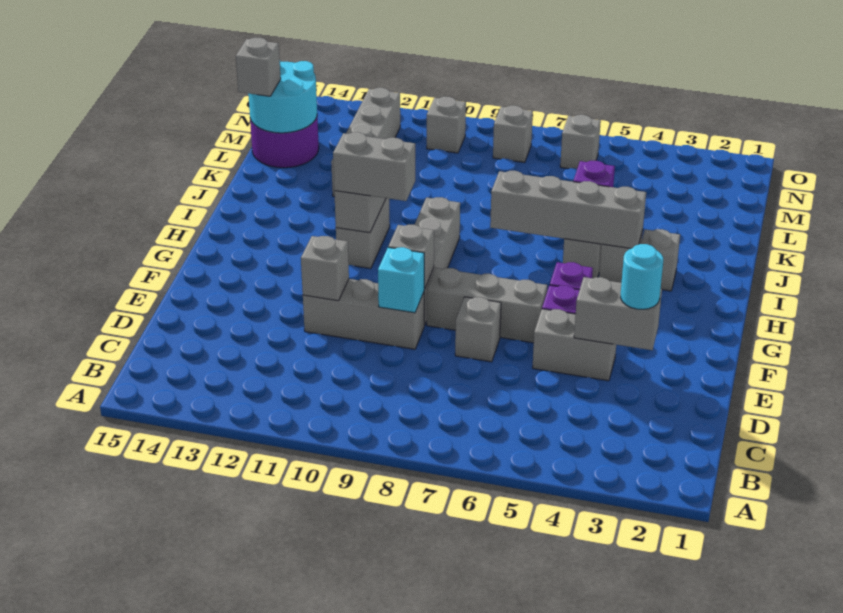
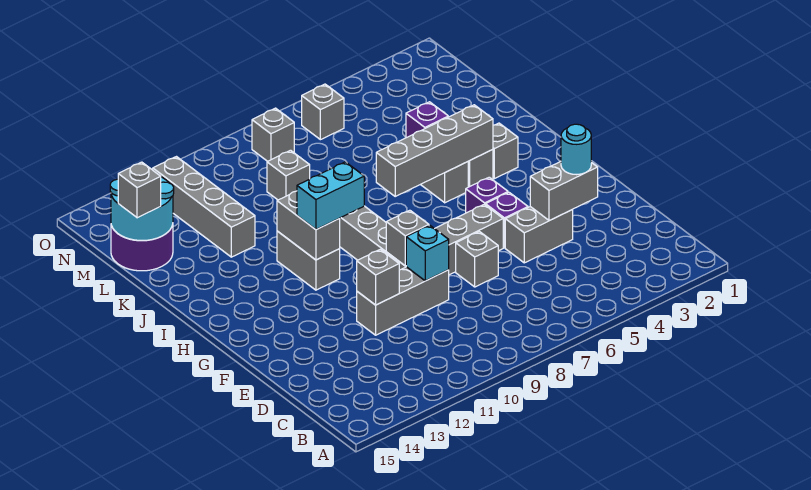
grey brick H10:H11 level 3 -> cyan brick H10:H11 level 3
grey brick N10 level 1 -> grey brick L9 level 1

